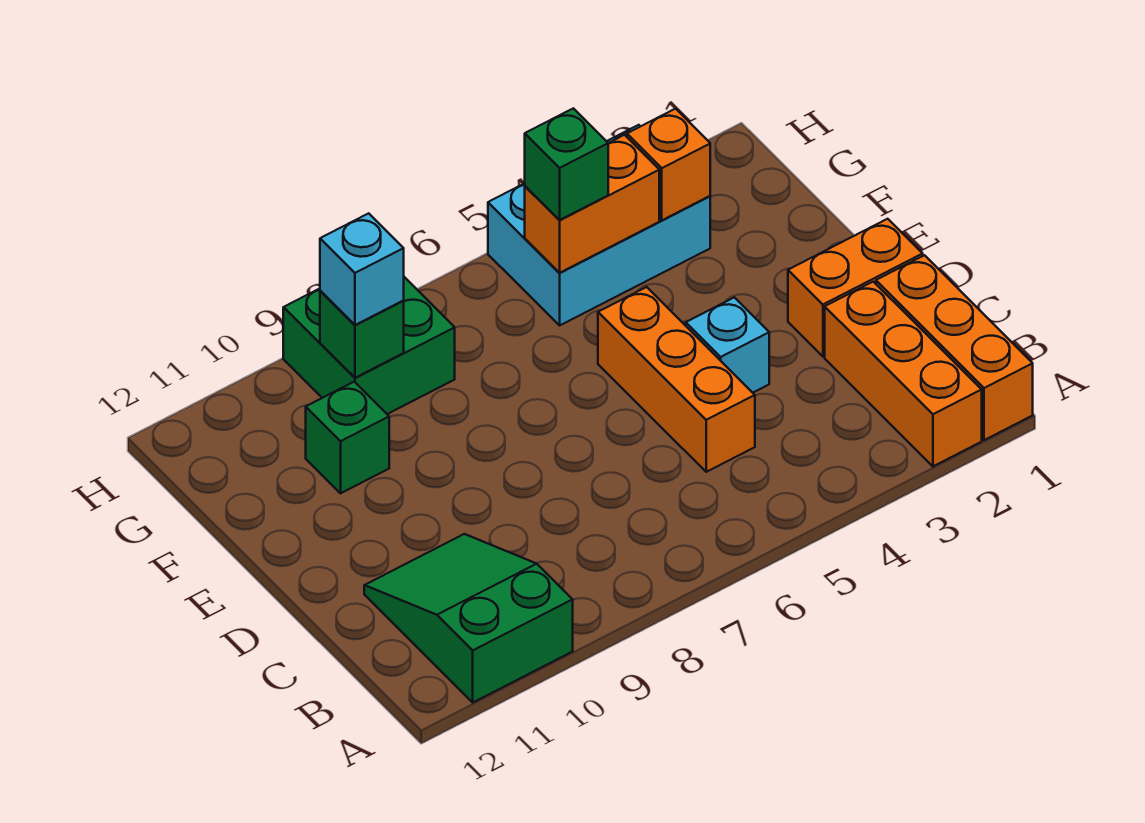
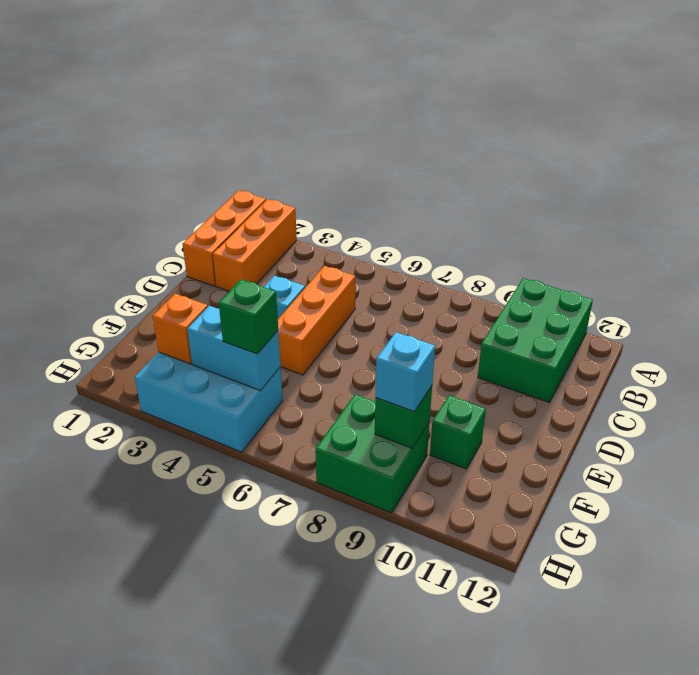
green slope A10:C11 level 1 top A -> green brick A10:C11 level 1
orange brick D1:D2 level 1 -> none
orange brick G4:G5 level 2 -> cyan brick G4:G5 level 2

